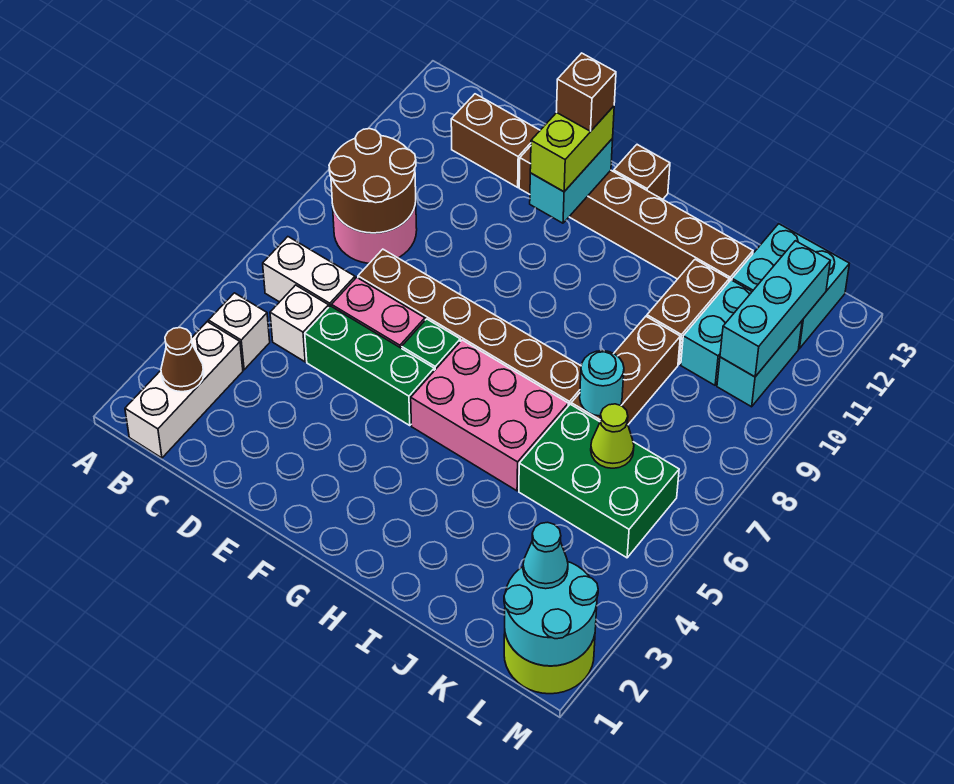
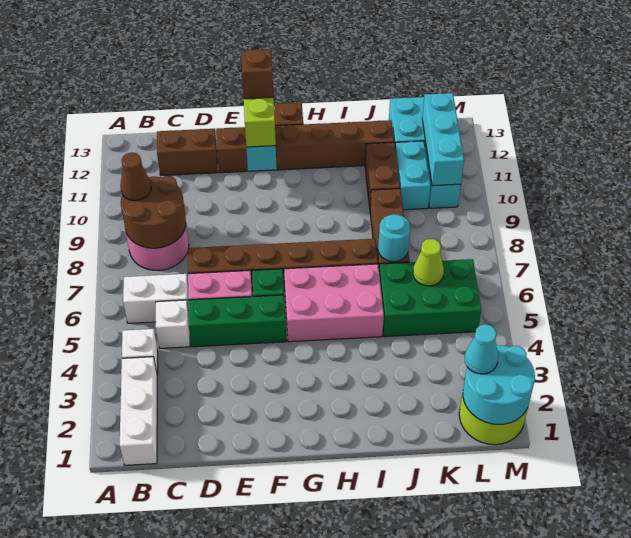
brown cone B2 level 2 -> brown cone B9 level 3

